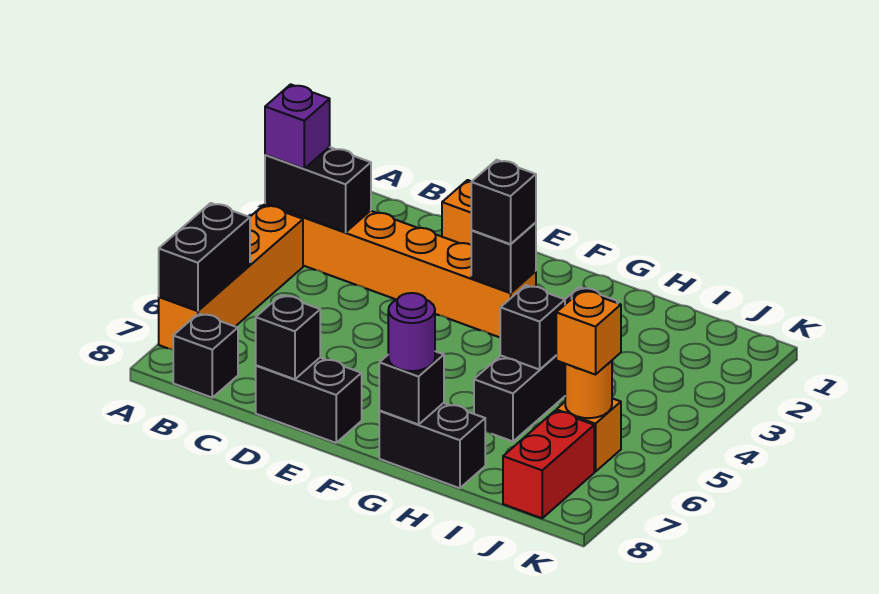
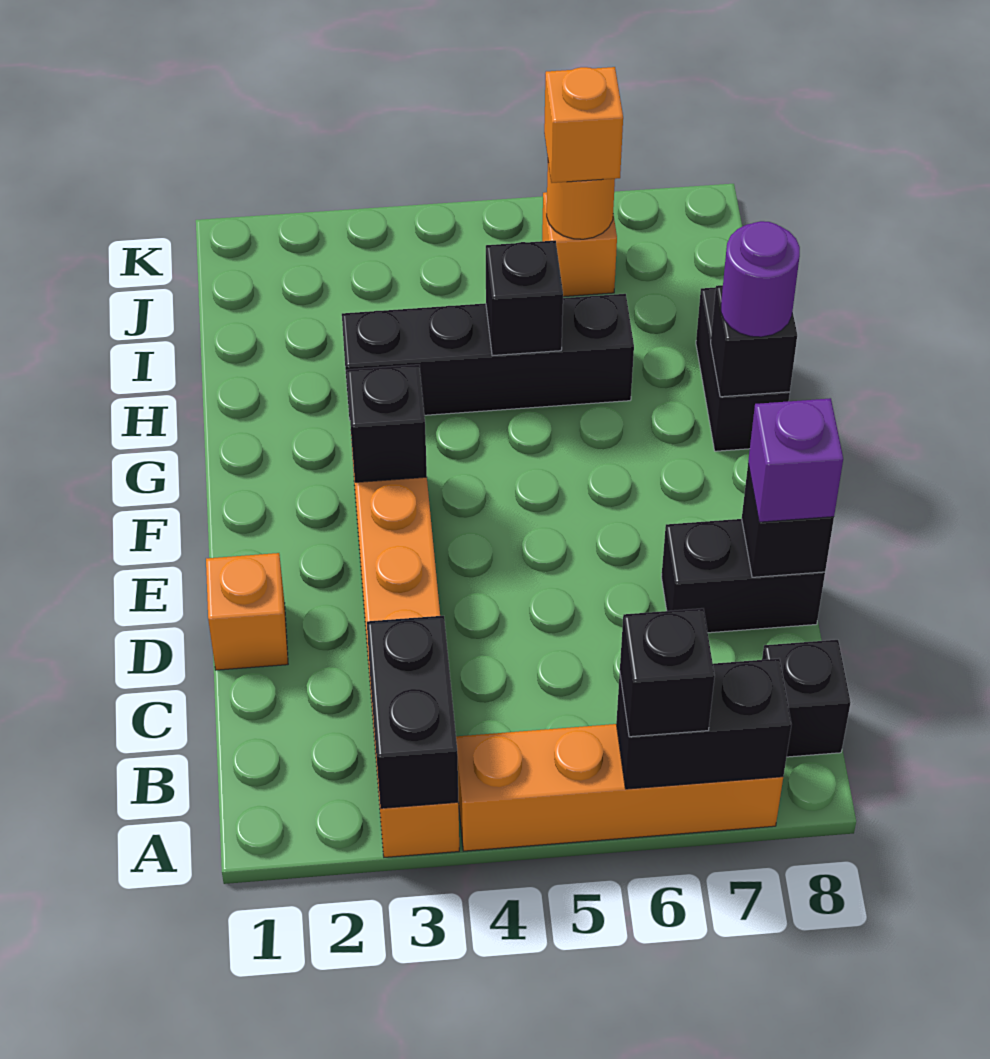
purple brick A3 level 3 -> purple brick D8 level 3
black brick D8:E8 level 1 -> black brick D7:D8 level 1
black brick F3 level 3 -> black brick A6 level 3
red brick J7:J8 level 1 -> none

